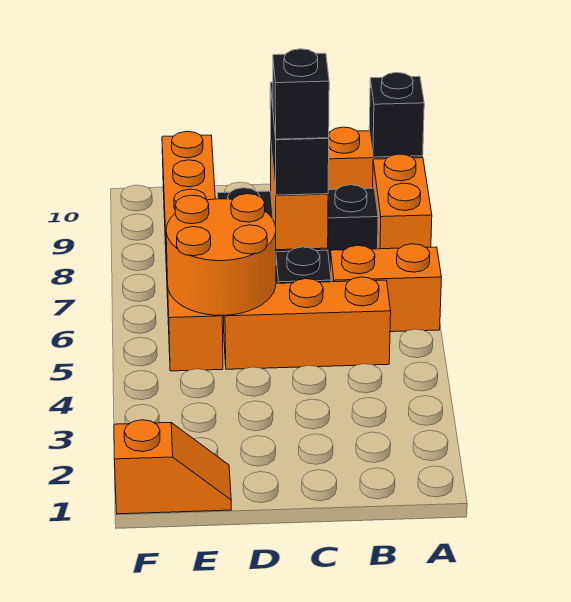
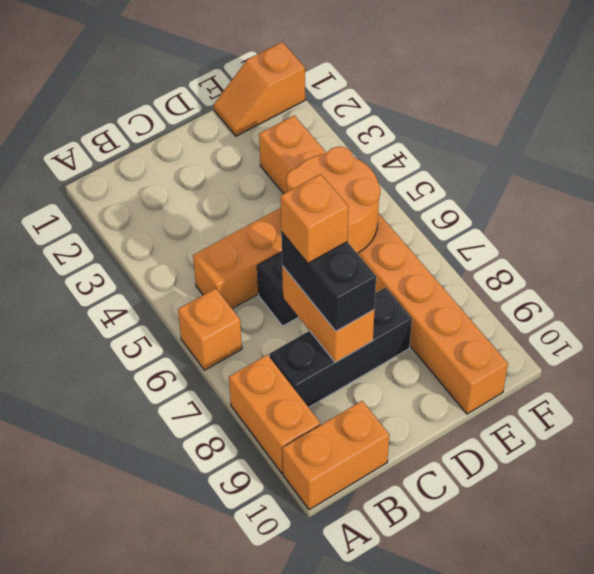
orange brick A6:B6 level 1 -> orange brick A6 level 1
black brick A10 level 2 -> none
black brick C7 level 4 -> orange brick C7 level 4
orange brick E5:E10 level 1 -> orange brick E3:E10 level 1

